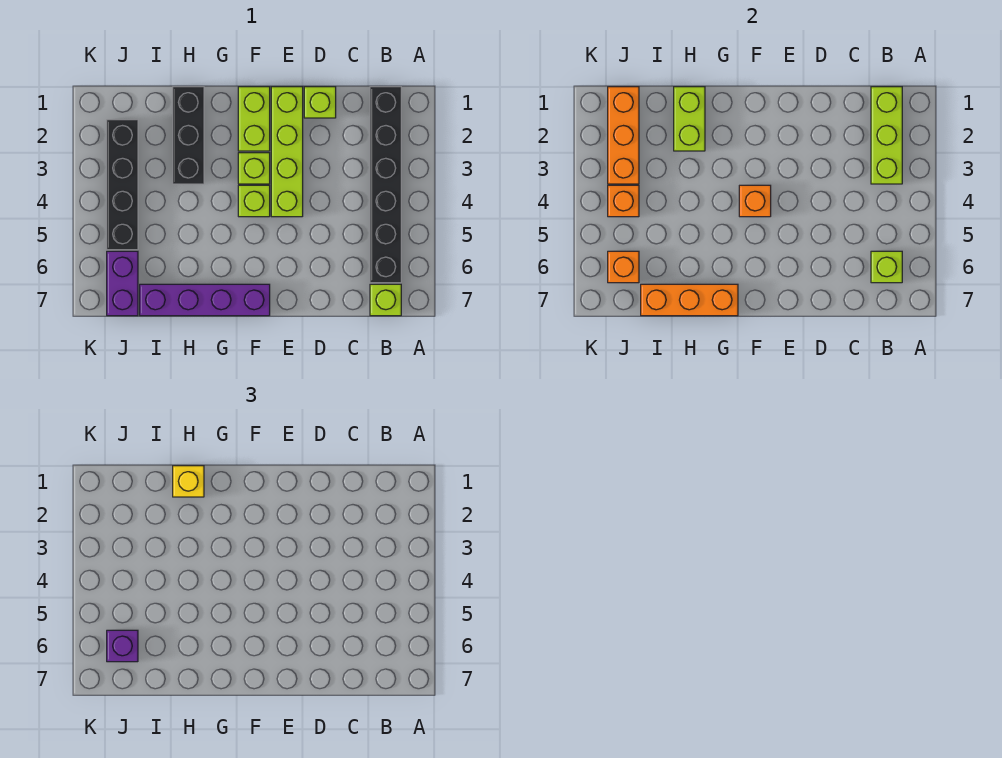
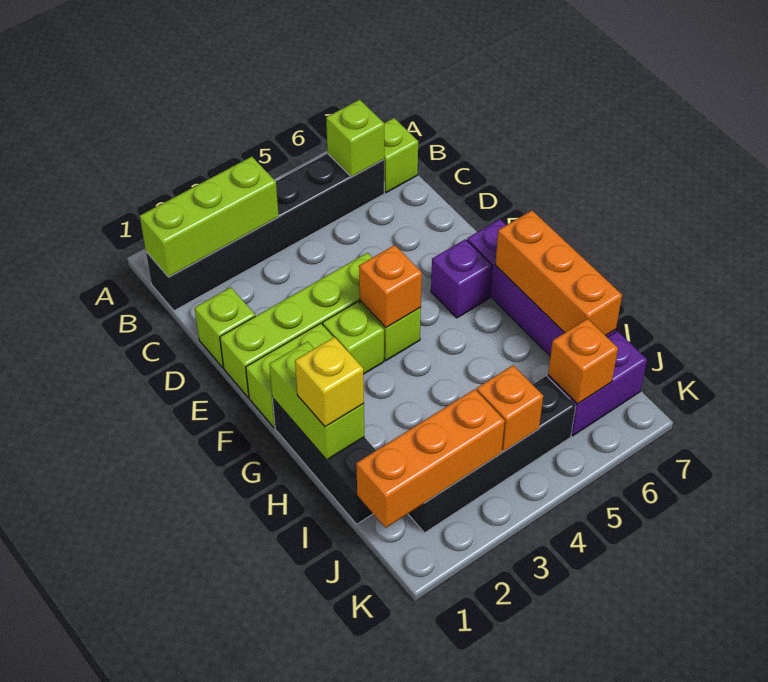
black brick H1:H3 level 1 -> black brick G1:I1 level 1
lime brick H1:H2 level 2 -> lime brick G1:H1 level 2
purple brick J6 level 3 -> purple brick F6 level 1

